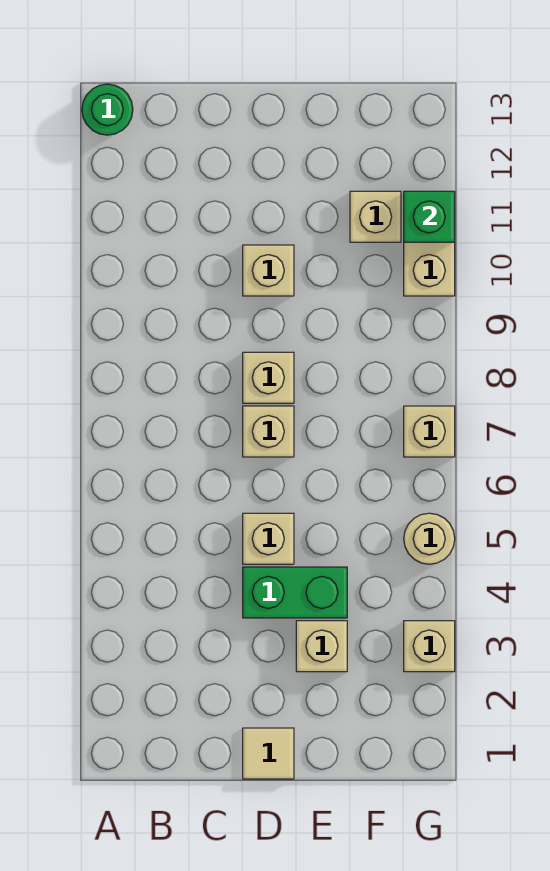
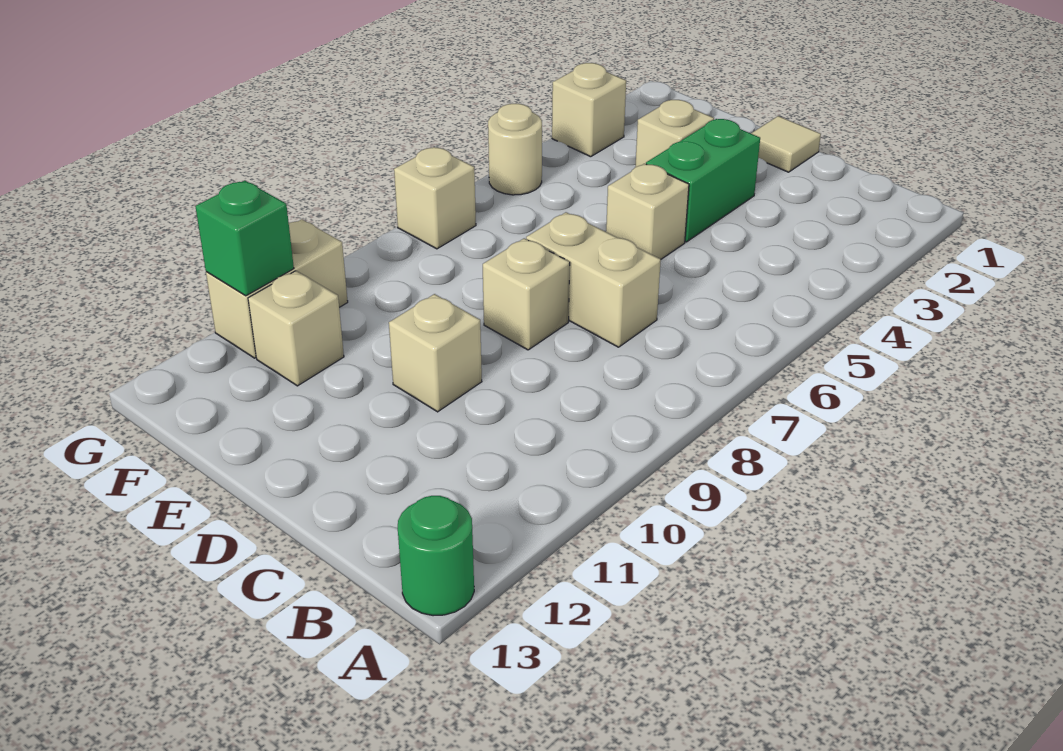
green brick D4:E4 level 1 -> green brick D3:D4 level 1
tan brick D7 level 1 -> tan brick C7:D7 level 1

